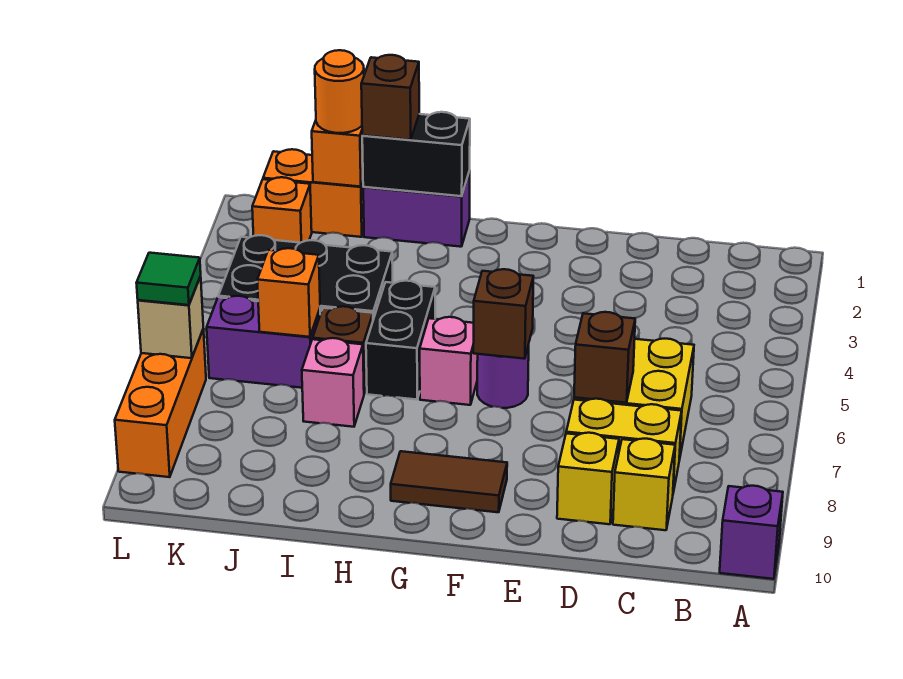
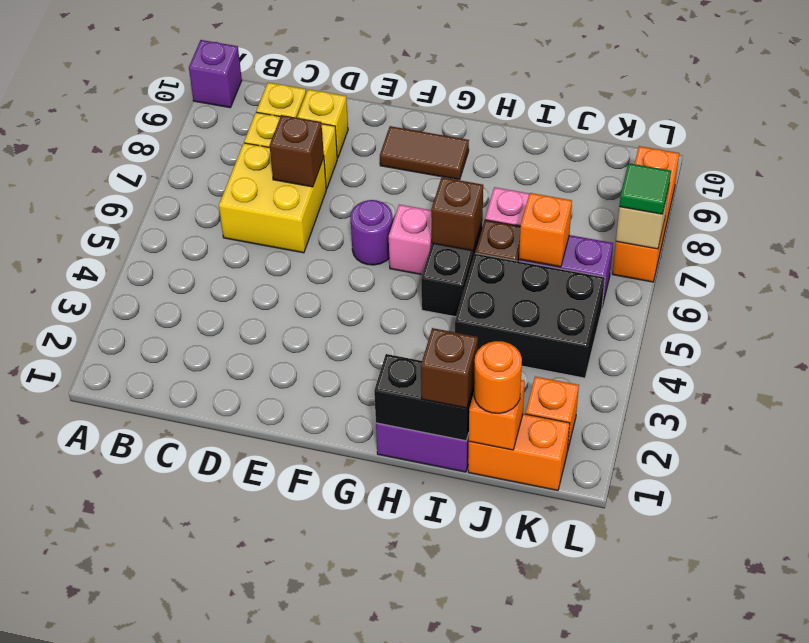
brown brick F6 level 2 -> brown brick H6 level 2

